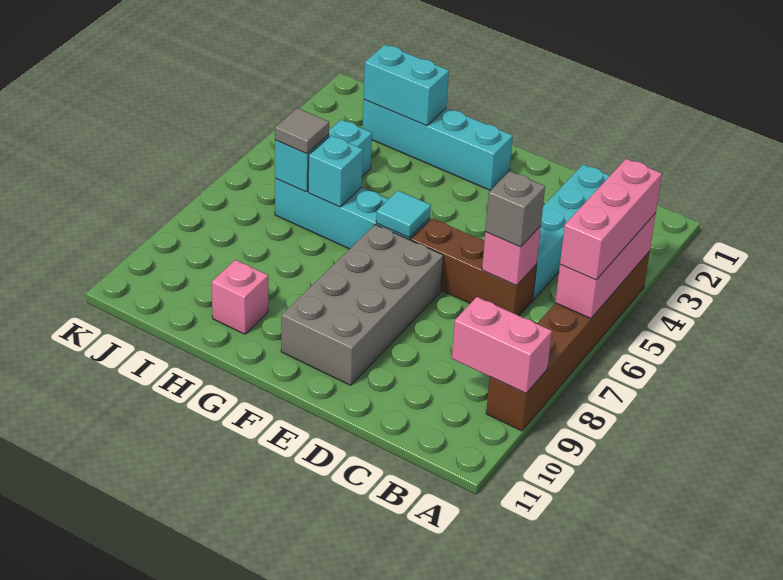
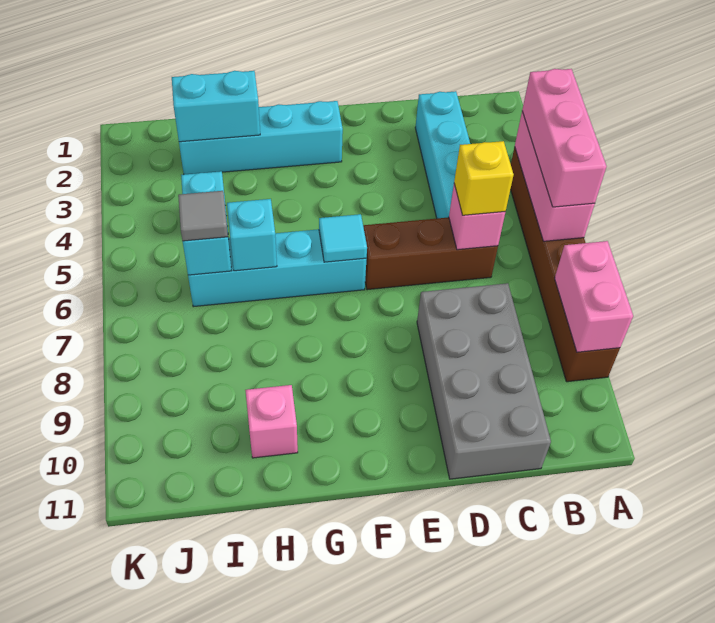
pink brick A9:B9 level 2 -> pink brick A8:A9 level 2
grey brick C6 level 3 -> yellow brick C6 level 3
grey brick E7:F10 level 1 -> grey brick C8:D11 level 1

